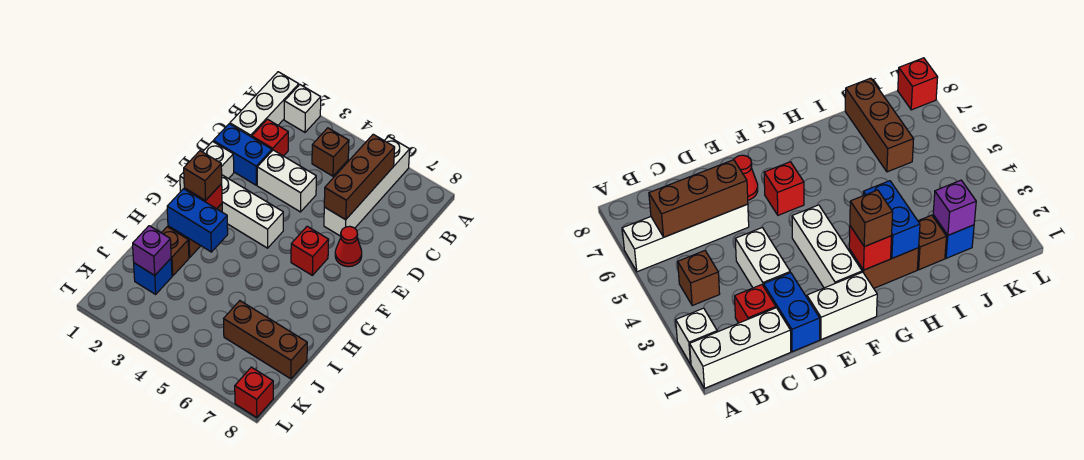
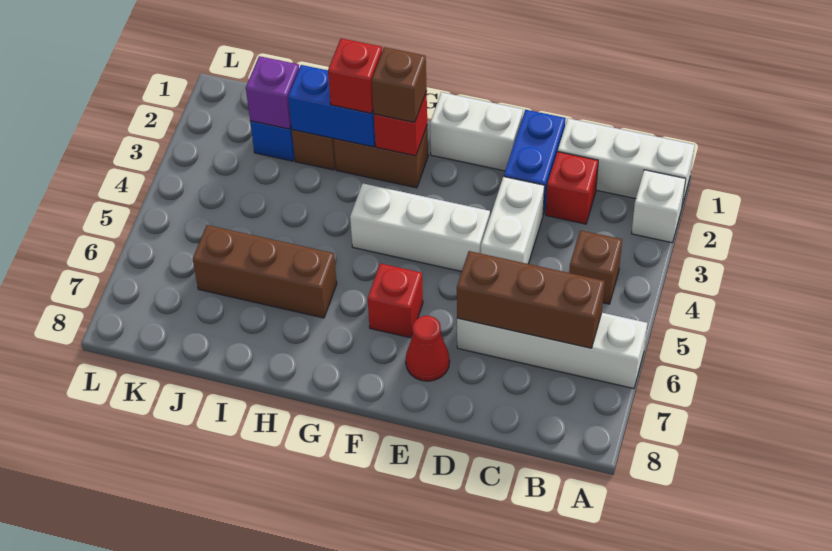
white brick F2:F4 level 1 -> white brick E4:G4 level 1
blue brick H2:H3 level 2 -> blue brick H2:I2 level 2
brown brick J6:J8 level 1 -> brown brick H6:J6 level 1
red brick L8 level 1 -> red brick H2 level 3

